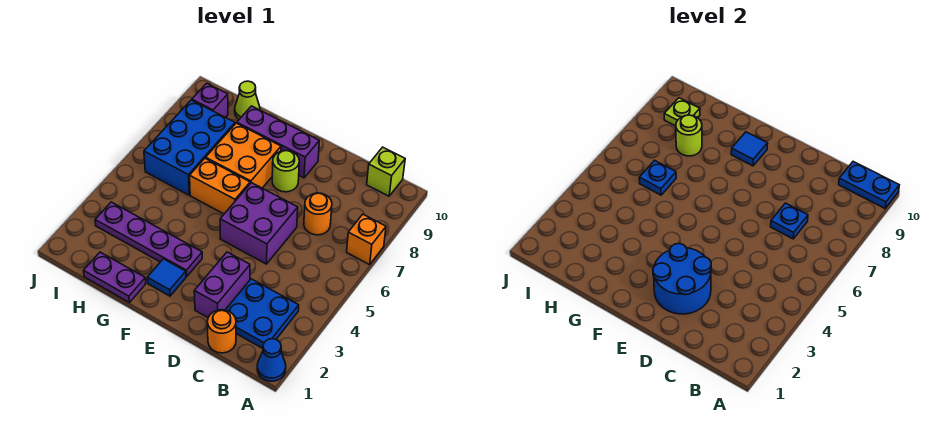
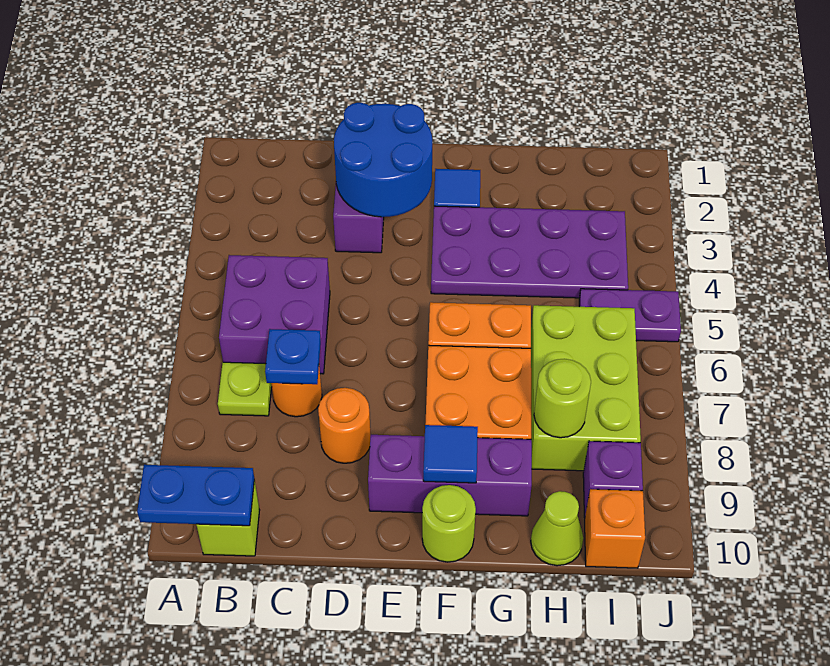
blue cone A1 level 1 -> none
orange brick A7 level 1 -> orange brick I10 level 1
blue plate B2:C3 level 1 -> none
orange round brick C1 level 1 -> orange round brick D8 level 1
purple brick D5:E6 level 1 -> purple brick B5:C6 level 1
lime round brick E8 level 1 -> lime round brick F10 level 1
purple plate F3:I3 level 1 -> purple plate F3:I4 level 1
purple plate G1:H1 level 1 -> purple plate I5:J5 level 1
blue brick H6:I8 level 1 -> lime brick H6:I8 level 1
blue plate H6 level 2 -> none
lime plate I9 level 2 -> lime plate B7 level 1

